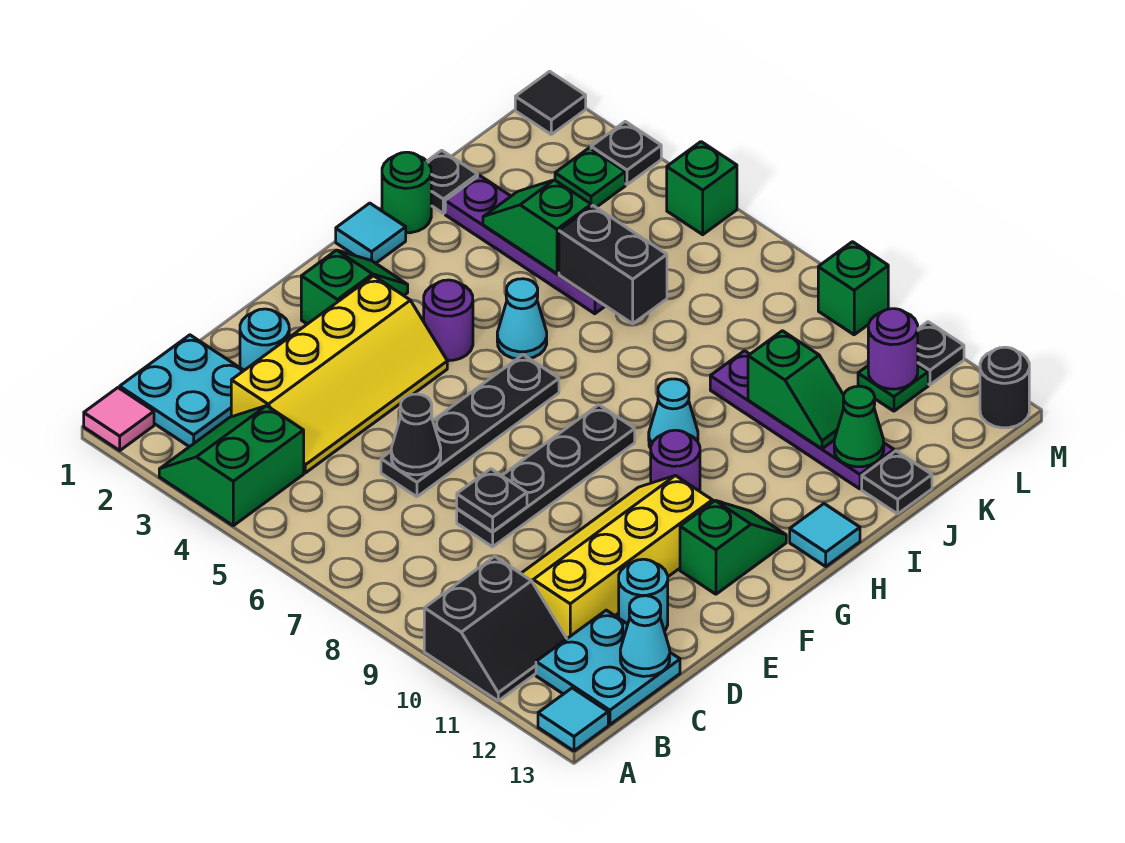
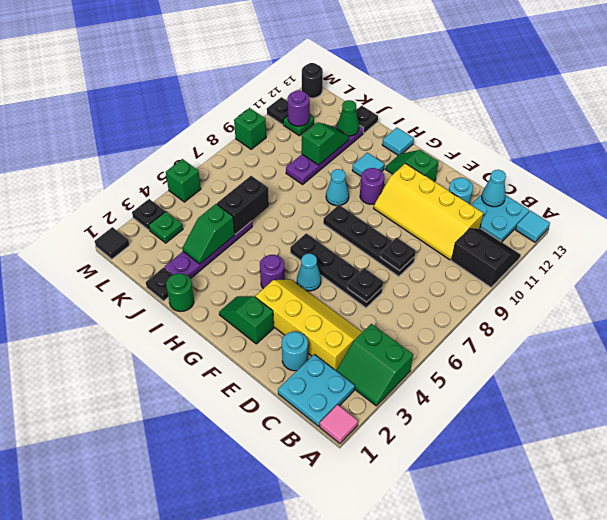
black cone D6 level 2 -> black plate D6 level 2
cyan tile H1 level 1 -> cyan tile H11 level 1
cyan cone H5 level 1 -> cyan cone F5 level 1

